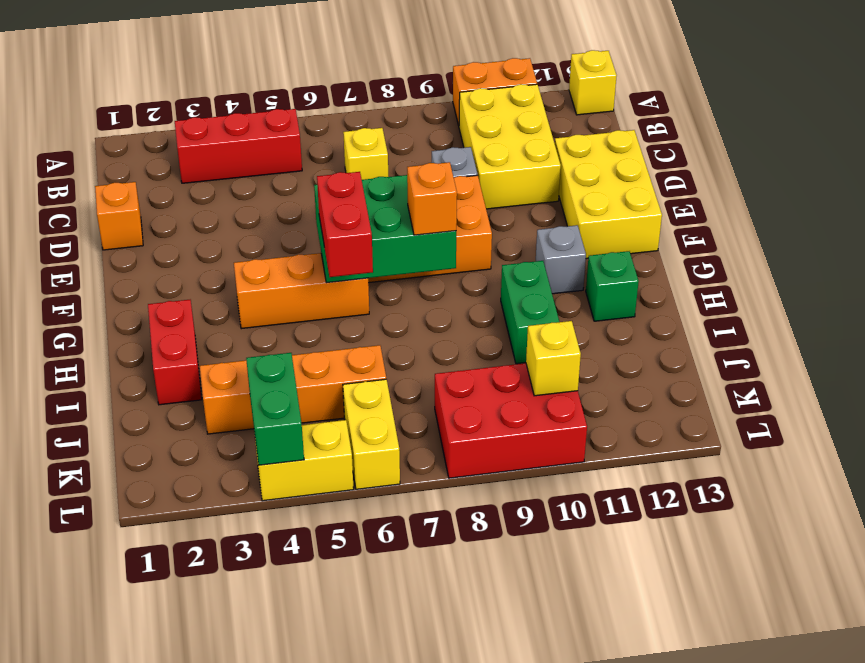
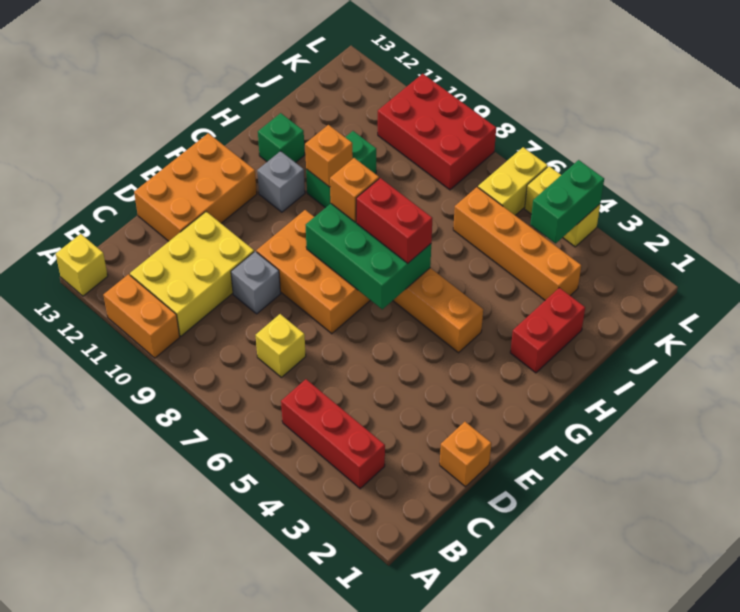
yellow brick D12:F13 level 1 -> orange brick D12:F13 level 1
red brick G6:H6 level 3 -> red brick G6:G7 level 3
none -> orange brick H10 level 2
yellow brick K10 level 2 -> none

